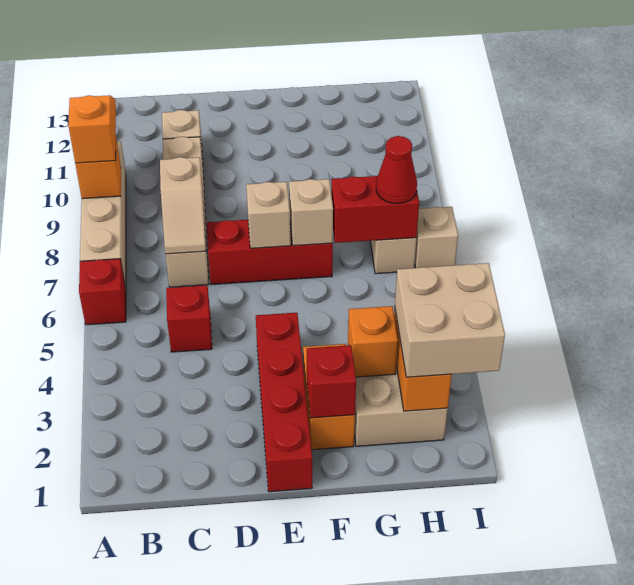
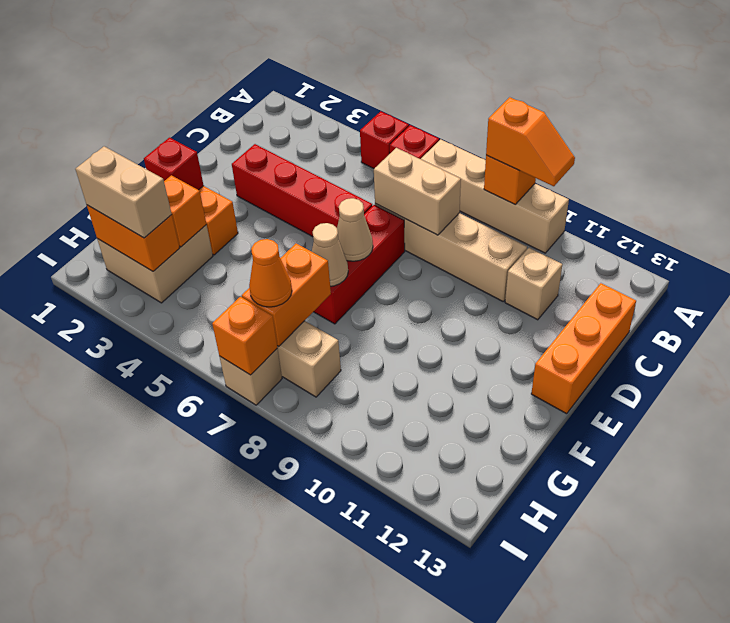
red brick C5 level 1 -> red brick A5 level 1
tan slope C7:C8 level 2 top 8 -> tan brick C7:C8 level 2
none -> orange brick C13:E13 level 1
red brick E1:E4 level 1 -> red brick D3:D6 level 1
tan brick E7 level 2 -> tan cone E7 level 2
tan brick F7 level 2 -> tan cone F7 level 2
red brick G7:H7 level 2 -> orange brick G7:H7 level 2
tan brick H2:I3 level 3 -> tan brick H2:H3 level 3
red cone H7 level 3 -> orange cone H7 level 3
none -> orange brick I7 level 2

